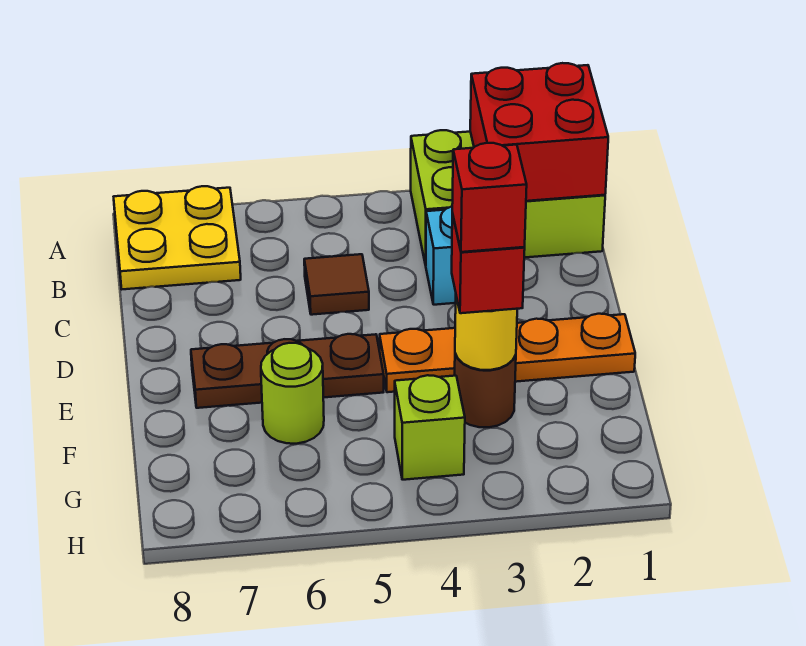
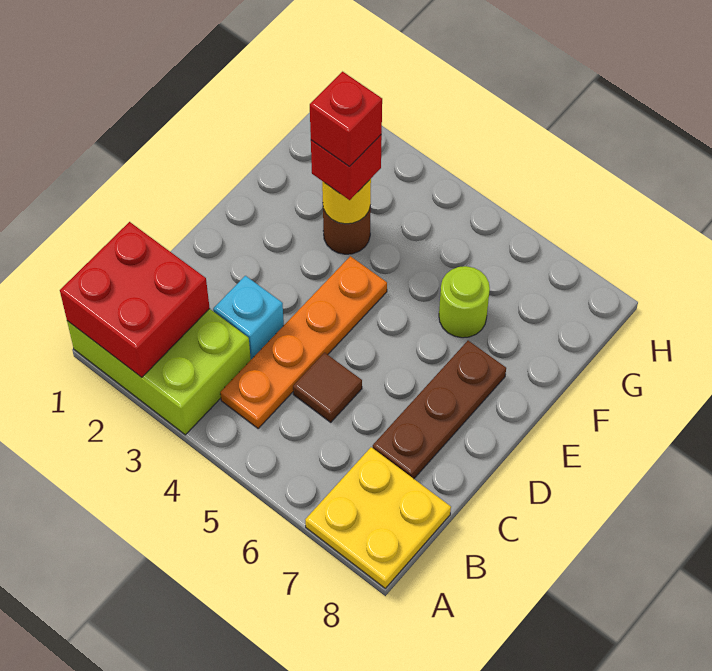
orange plate E1:E4 level 1 -> orange plate B4:E4 level 1
brown plate E5:E7 level 1 -> brown plate C7:E7 level 1
lime brick G4 level 1 -> none

